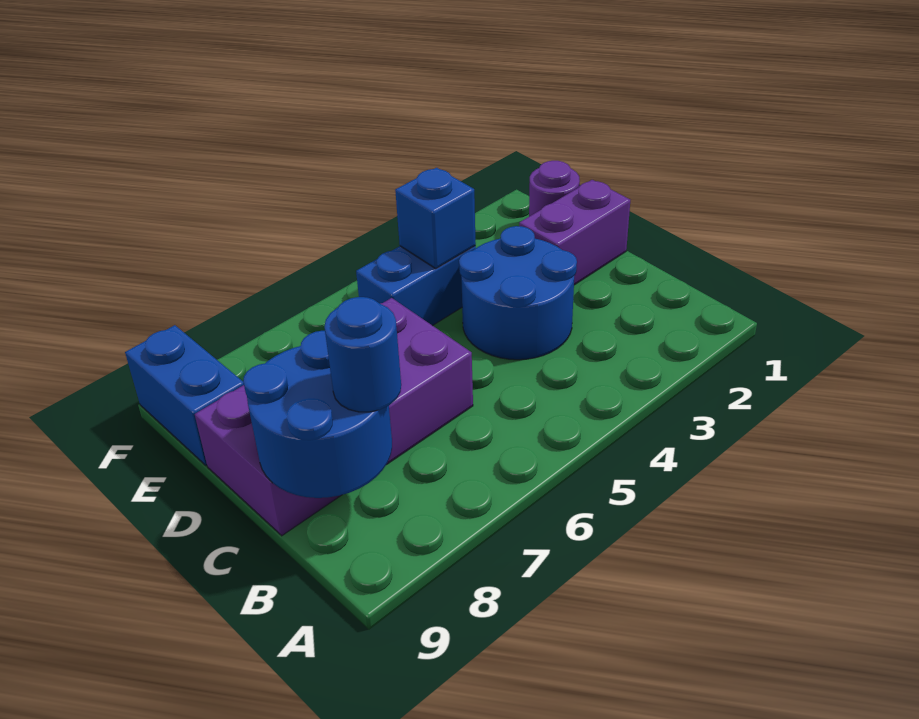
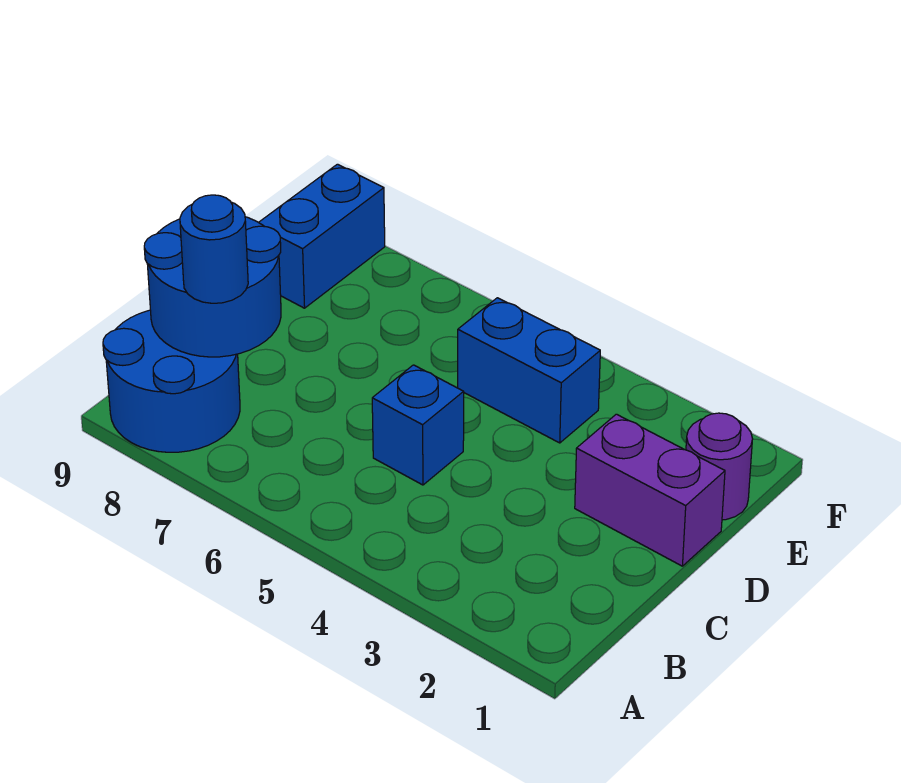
blue round brick C3:D4 level 1 -> blue round brick A8:B9 level 1
purple brick C6:D9 level 1 -> none
blue brick E4 level 2 -> blue brick C5 level 1

